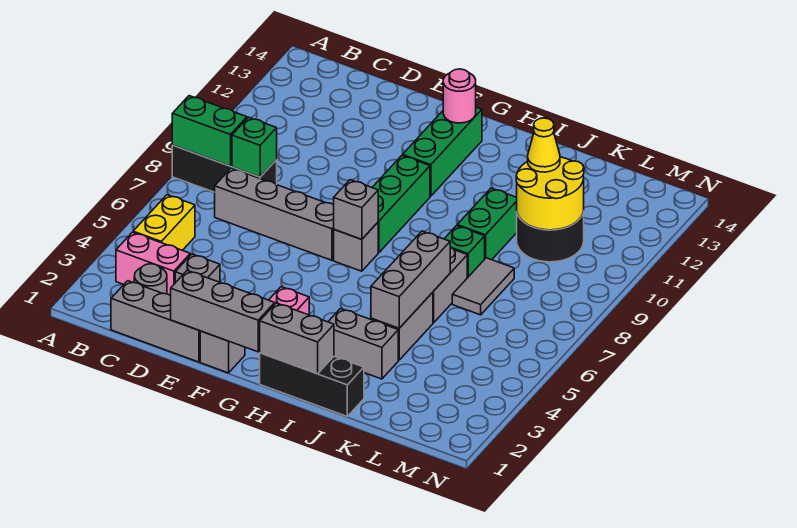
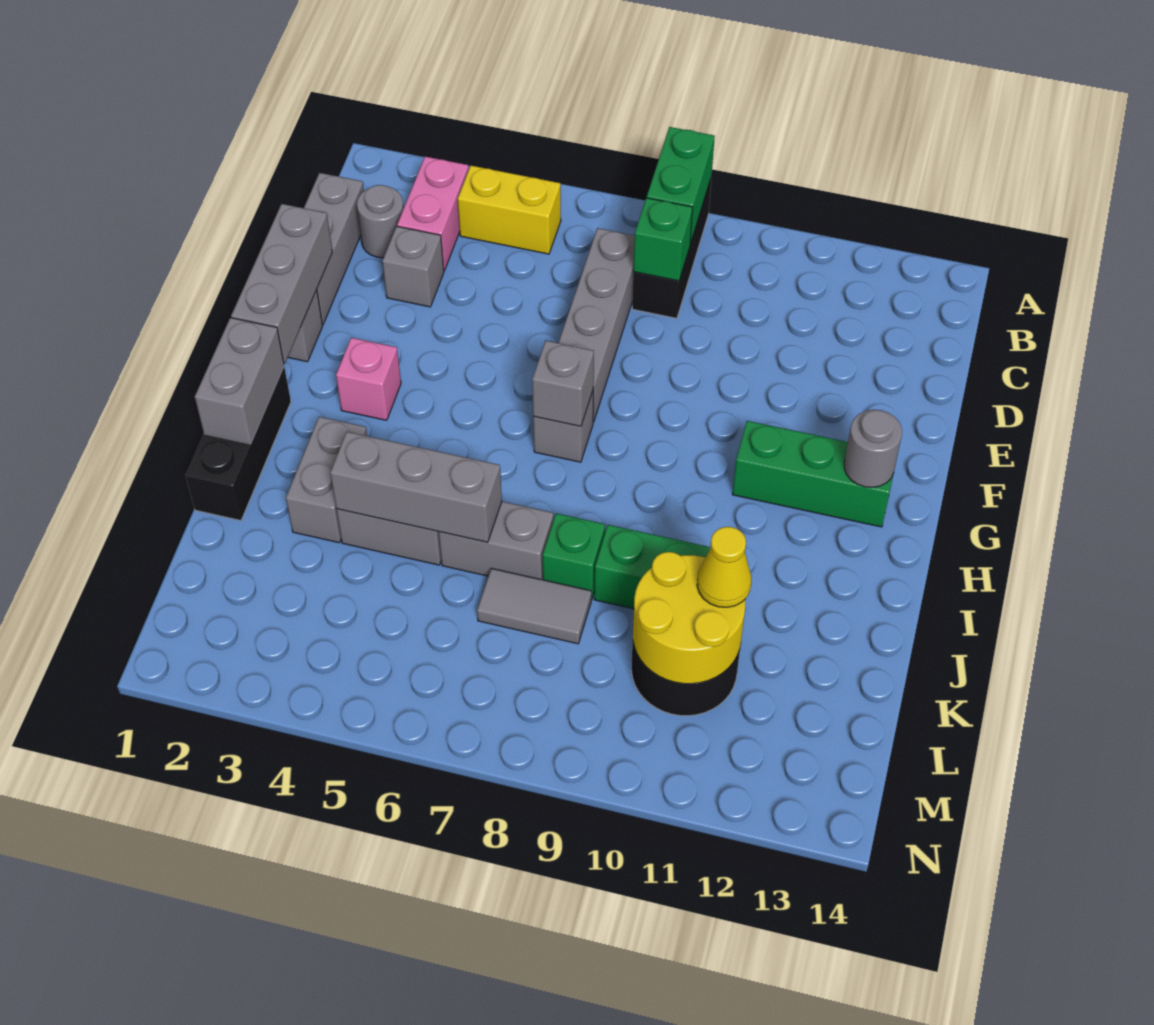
green brick G8:G10 level 1 -> none
pink round brick G13 level 2 -> grey round brick G13 level 2

